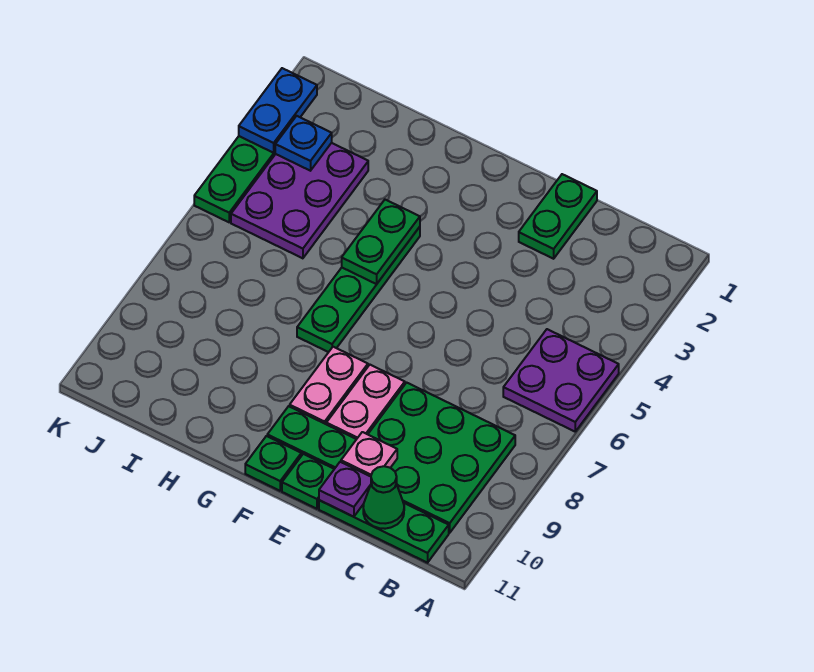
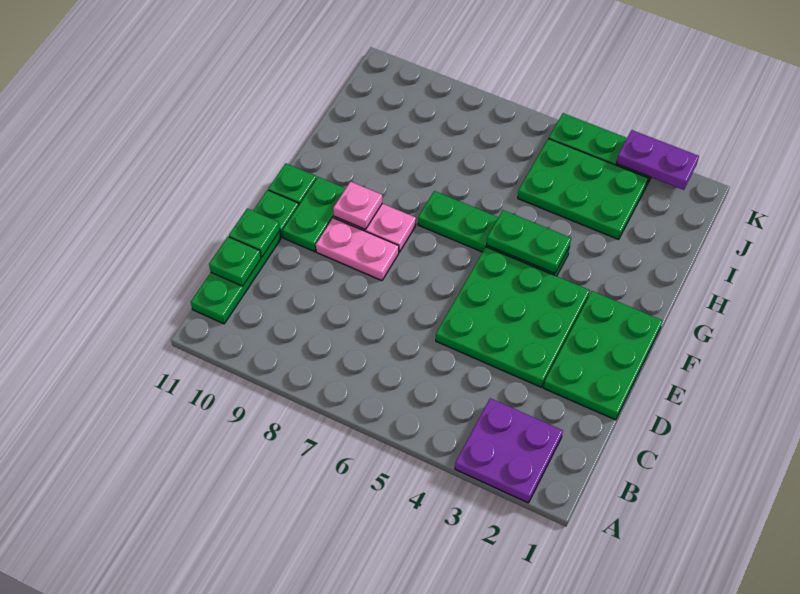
purple plate A5:B6 level 1 -> purple plate A2:B3 level 1
green plate B8:D10 level 1 -> green plate D3:F5 level 1
green cone C11 level 2 -> green plate C11 level 2
green plate D1:D2 level 1 -> green plate D1:F2 level 1
pink plate D10 level 2 -> pink plate F9 level 2
purple plate D11 level 2 -> green plate D11 level 2
purple plate I3:J5 level 1 -> green plate I3:J5 level 1
blue plate J3 level 2 -> none
blue plate K2:K3 level 2 -> purple plate K2:K3 level 2

